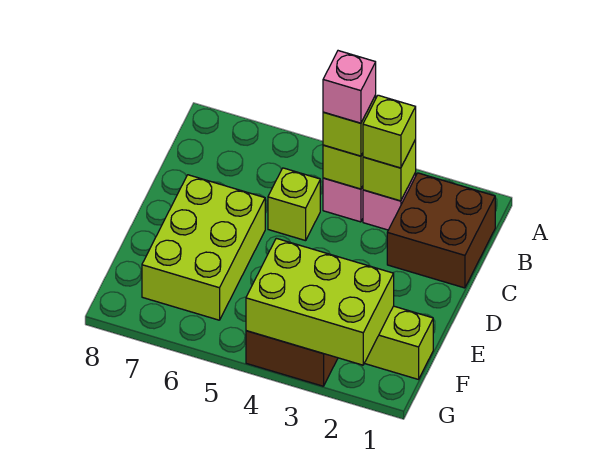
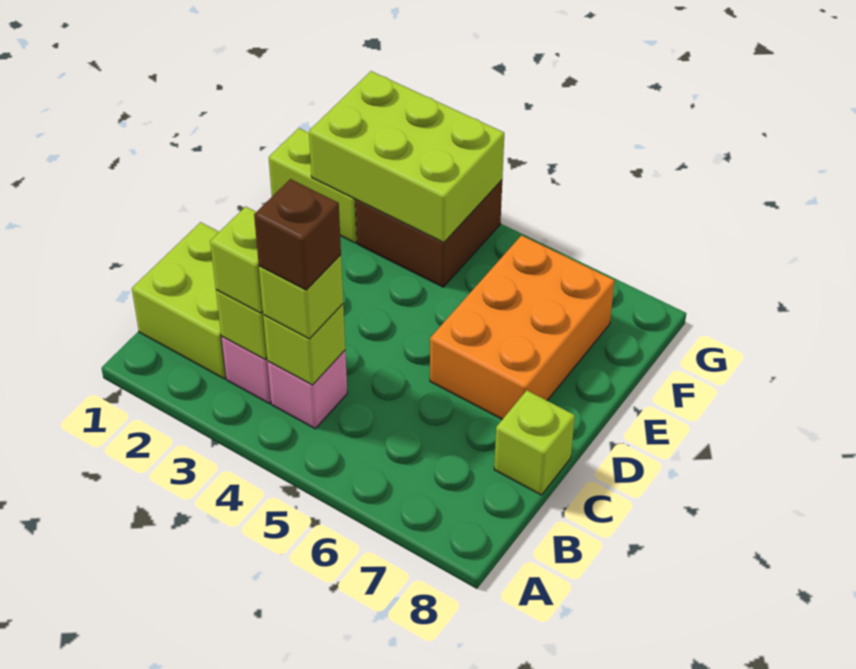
brown brick B1:C2 level 1 -> lime brick B1:C2 level 1
pink brick B4 level 4 -> brown brick B4 level 4
lime brick C5 level 1 -> lime brick C8 level 1
lime brick D6:F7 level 1 -> orange brick D6:F7 level 1

